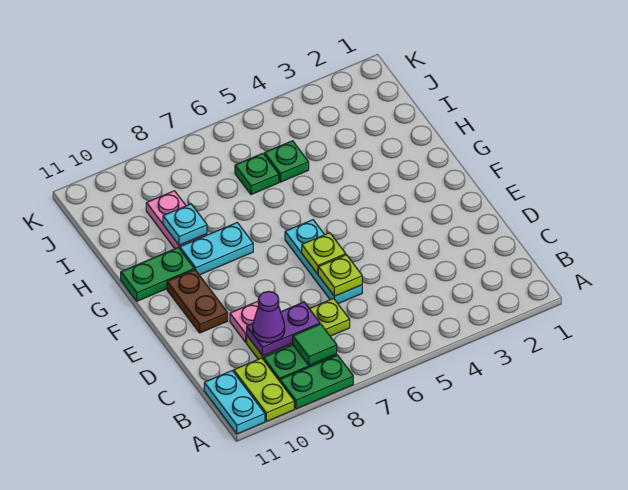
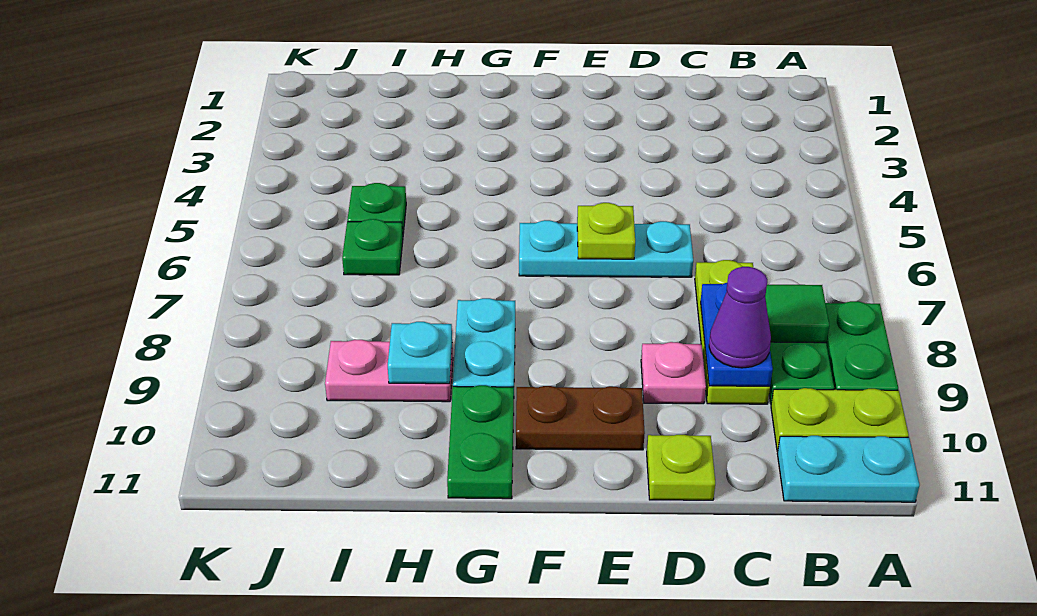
purple plate C8:C9 level 2 -> blue plate C8:C9 level 2
lime plate D6 level 2 -> lime plate D11 level 1

